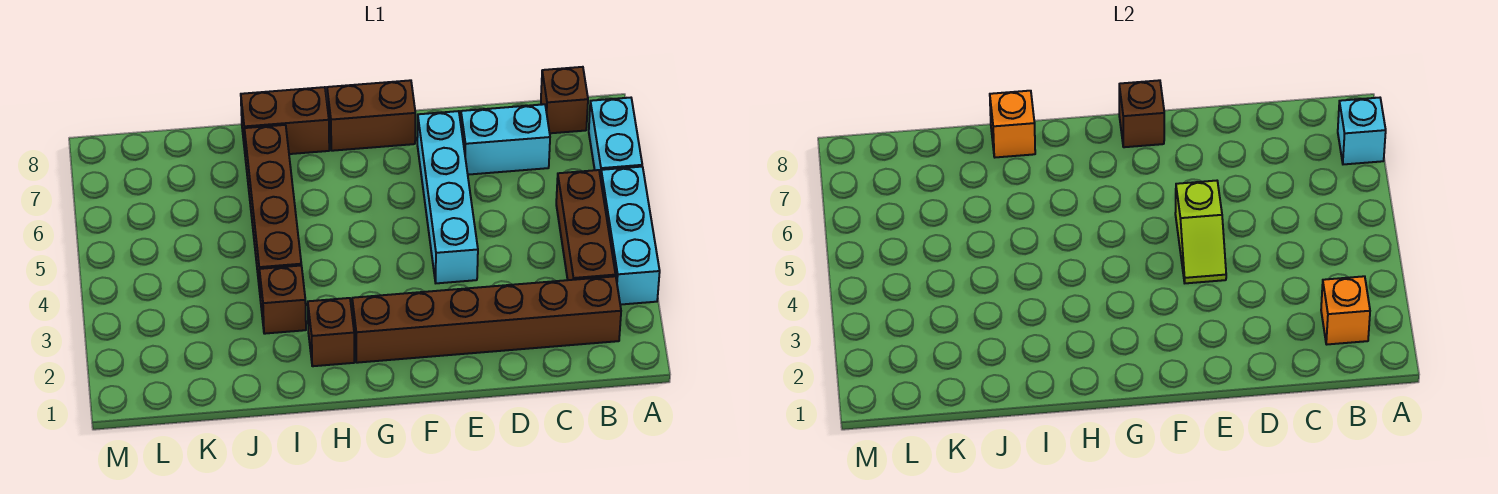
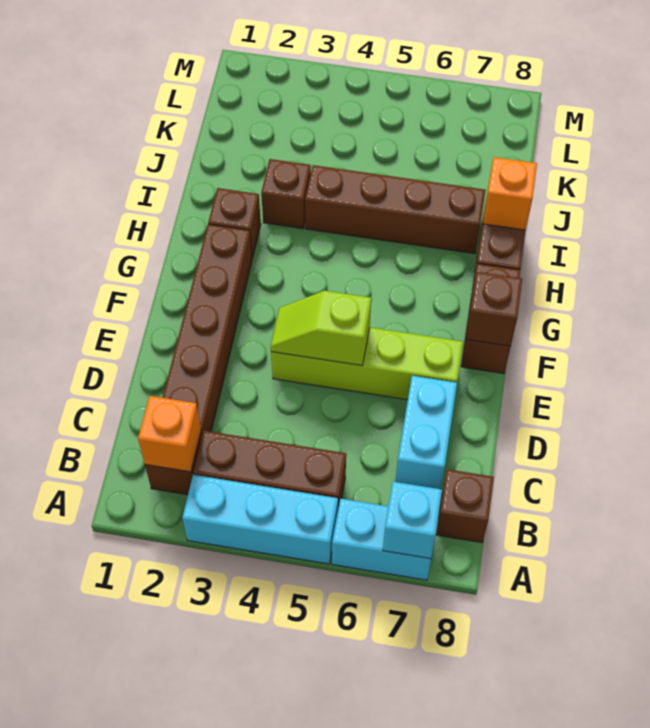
cyan brick E4:E7 level 1 -> lime brick E4:E7 level 1

